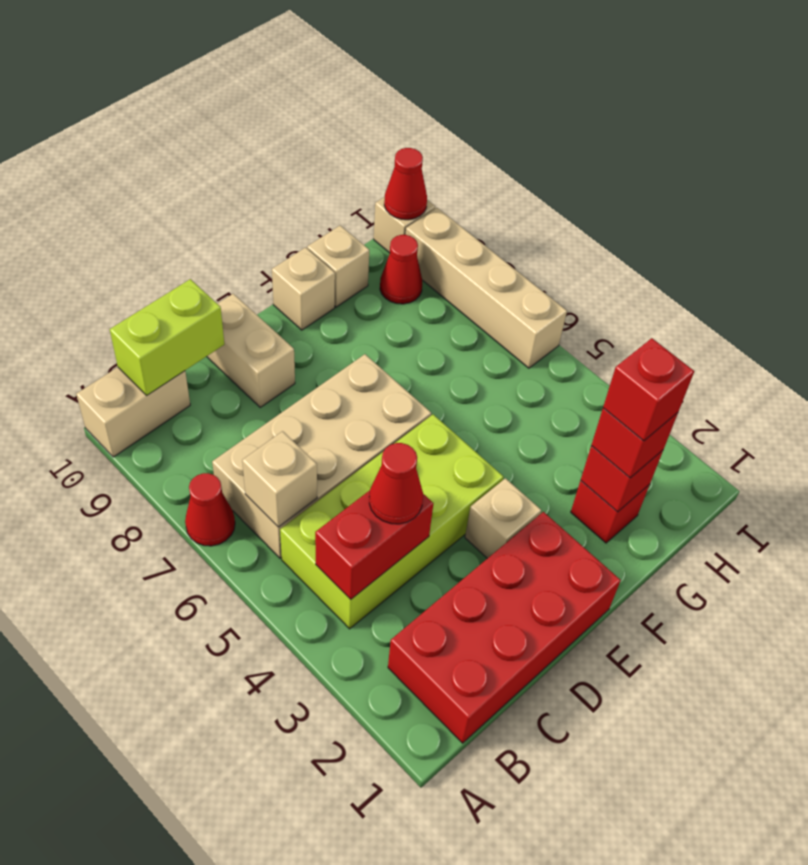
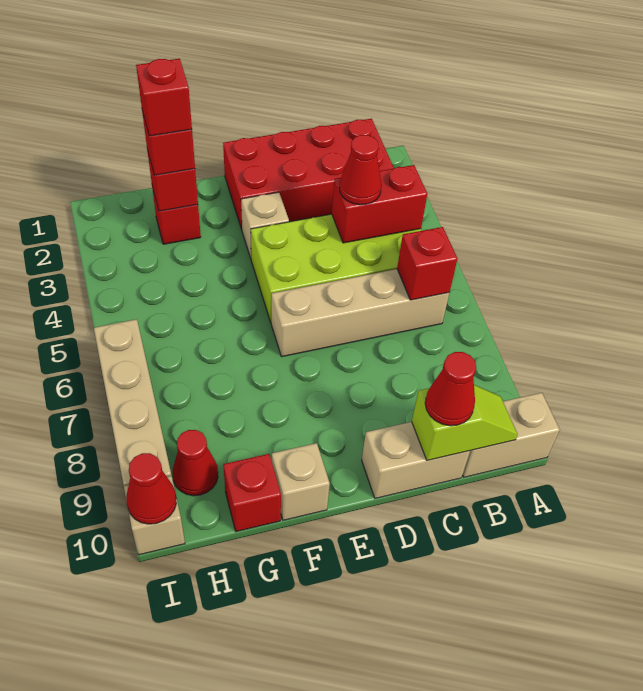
red cone A7 level 1 -> red cone C10 level 3
tan brick B6:E7 level 1 -> tan brick B6:E6 level 1
tan brick B6 level 2 -> red brick B6 level 2
lime brick B10:C10 level 2 -> lime slope B10:C10 level 2 top C
tan brick D9:D10 level 1 -> tan brick C10:D10 level 1
tan brick G10 level 1 -> red brick G10 level 1

